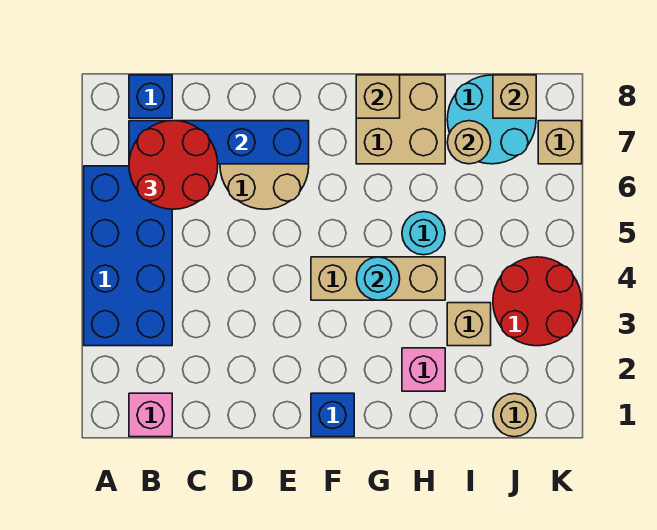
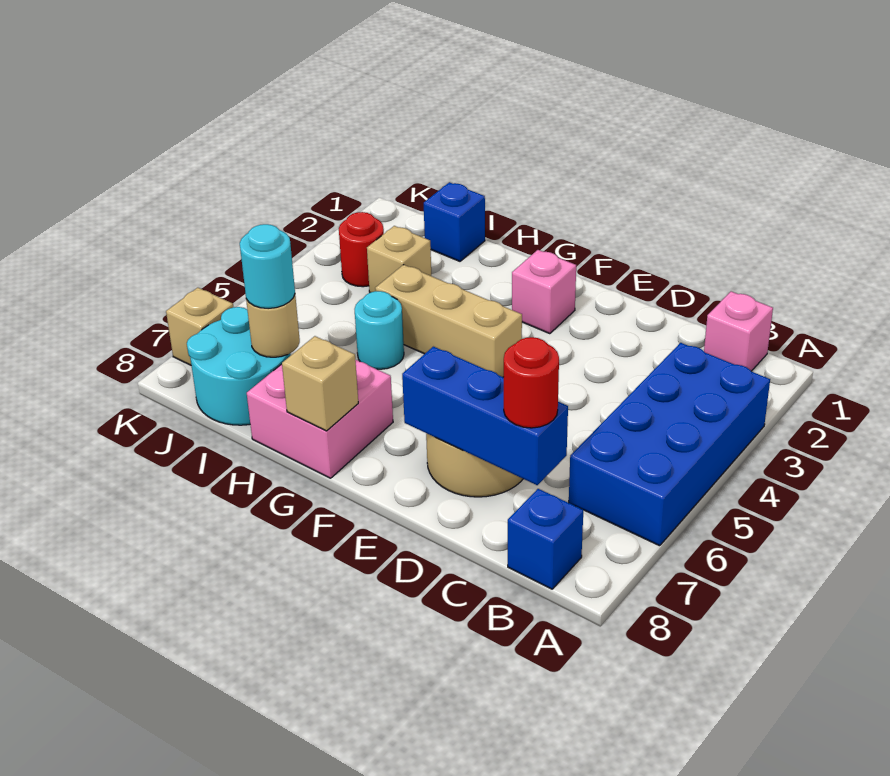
red round brick B6:C7 level 3 -> red round brick C7 level 3
blue brick B7:E7 level 2 -> blue brick C7:E7 level 2
blue brick F1 level 1 -> blue brick I1 level 1
cyan round brick G4 level 2 -> cyan round brick I7 level 3
tan brick G7:H8 level 1 -> pink brick G7:H8 level 1
pink brick H2 level 1 -> pink brick F2 level 1
tan round brick J1 level 1 -> none
red round brick J3:K4 level 1 -> red round brick J3 level 1
tan brick J8 level 2 -> none

